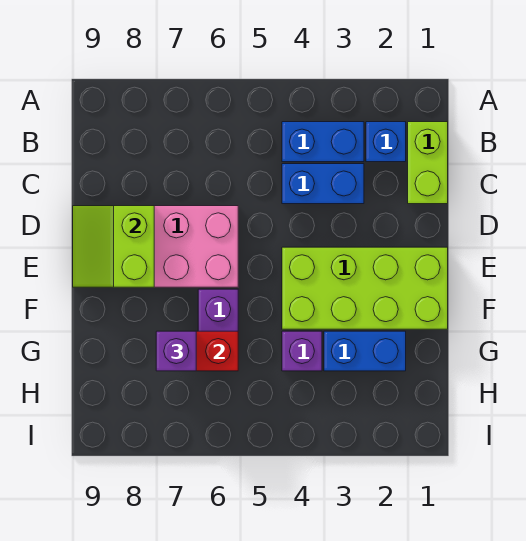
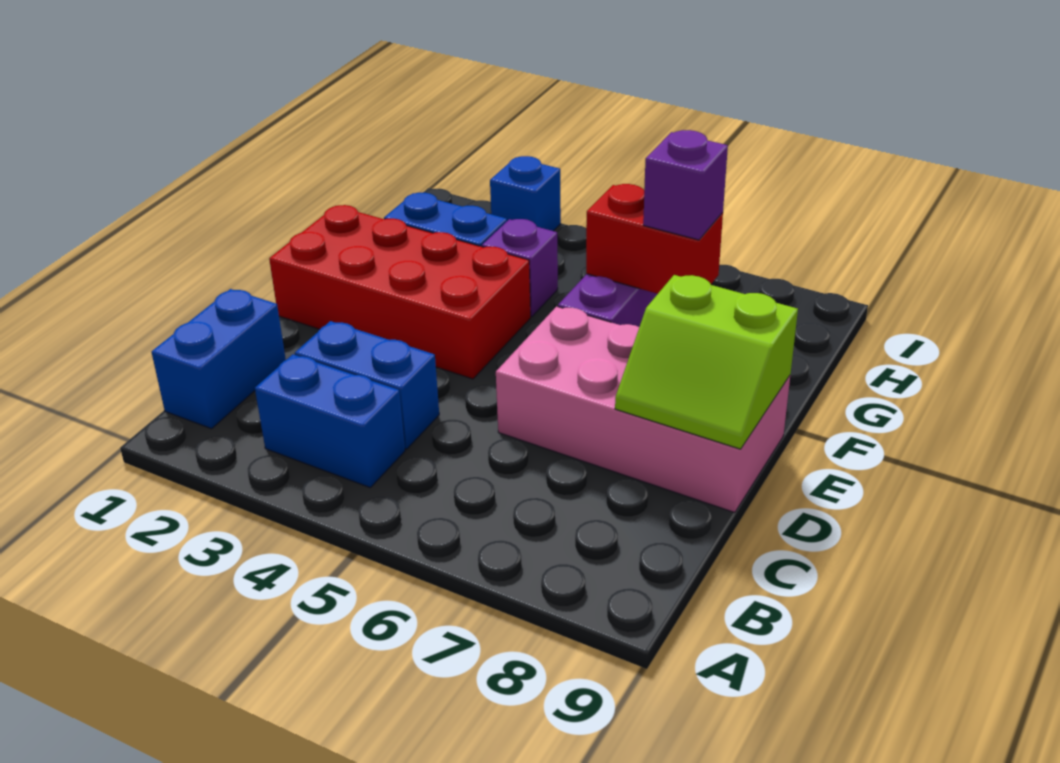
lime brick B1:C1 level 1 -> blue brick B1:C1 level 1
blue brick B2 level 1 -> blue brick I3 level 1
lime slope D8:E9 level 2 top 8 -> lime slope D8:E9 level 2 top E
lime brick E1:F4 level 1 -> red brick E1:F4 level 1

